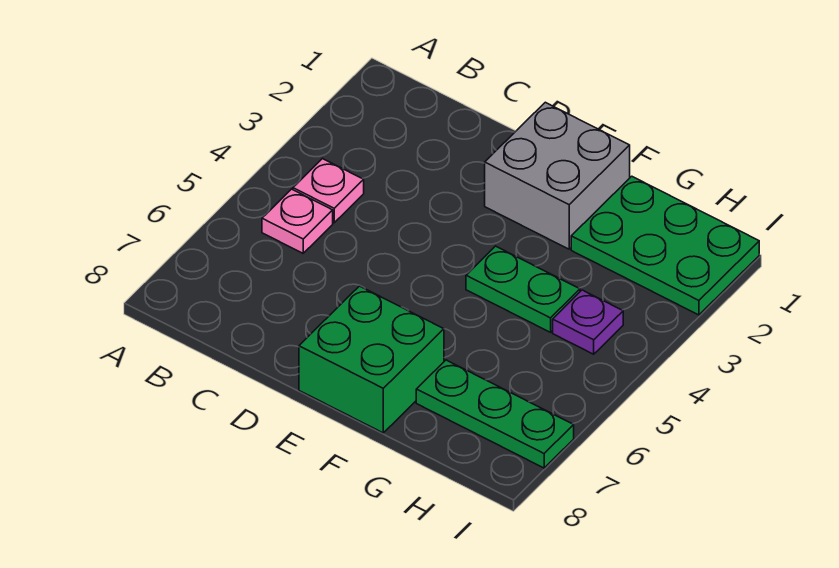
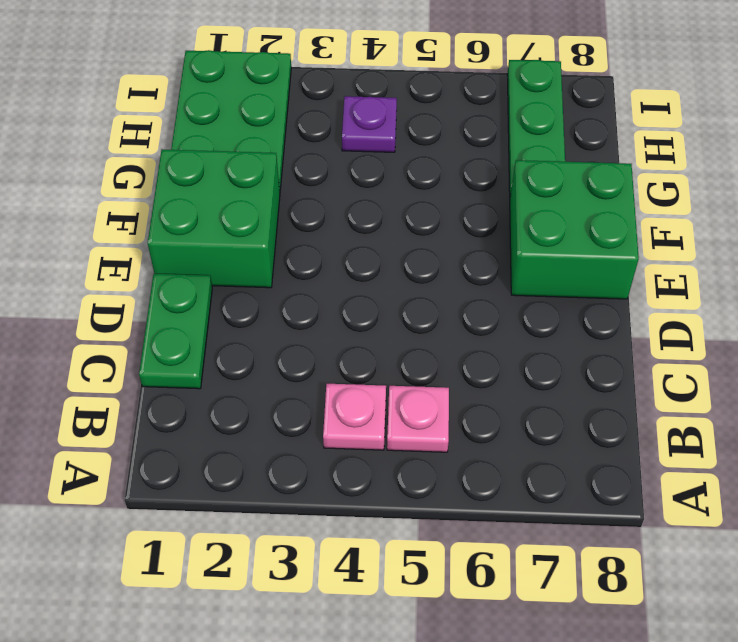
grey brick E1:F2 level 1 -> green brick E1:F2 level 1
green plate F4:G4 level 1 -> green plate C1:D1 level 1

